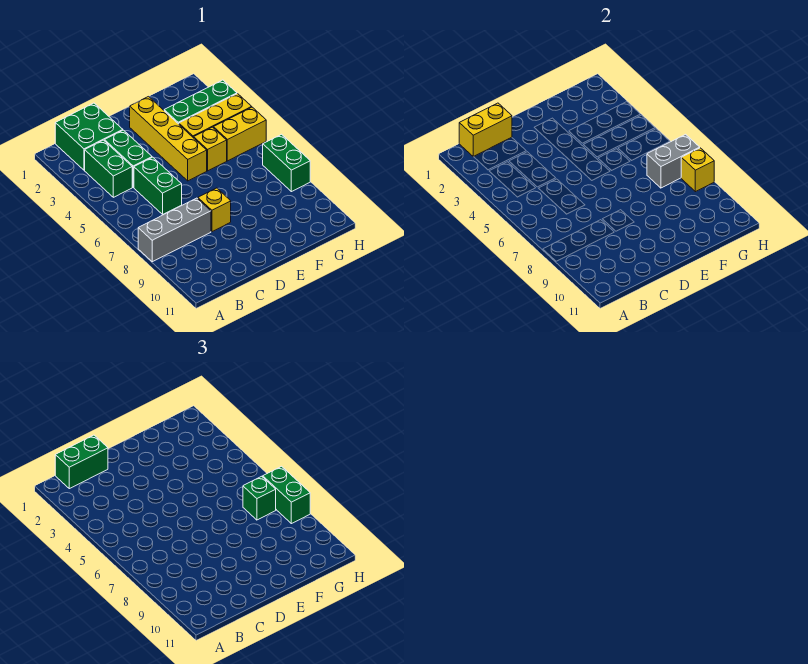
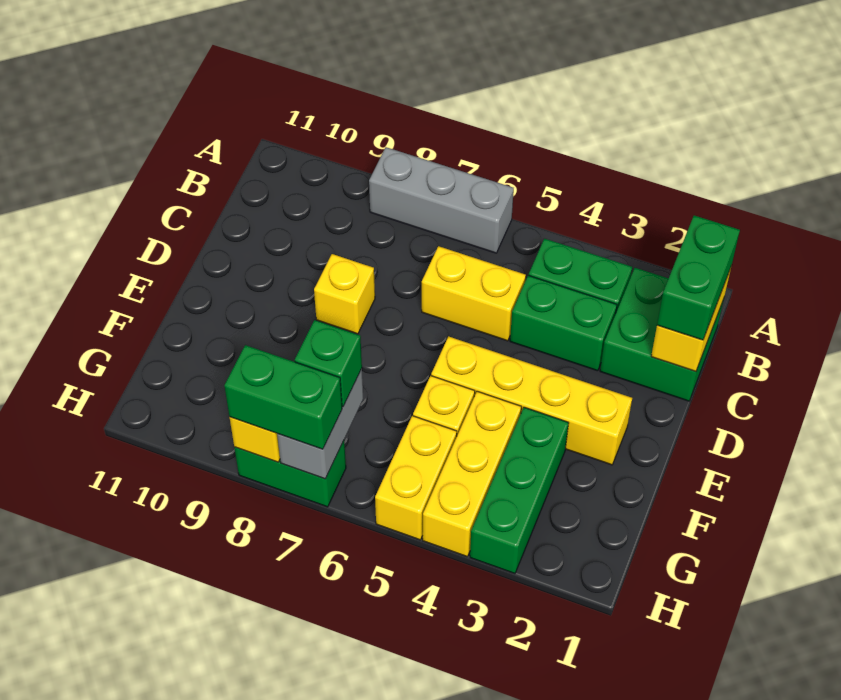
grey brick A8:C8 level 1 -> grey brick A6:A8 level 1
green brick C5:C6 level 1 -> yellow brick C5:C6 level 1

